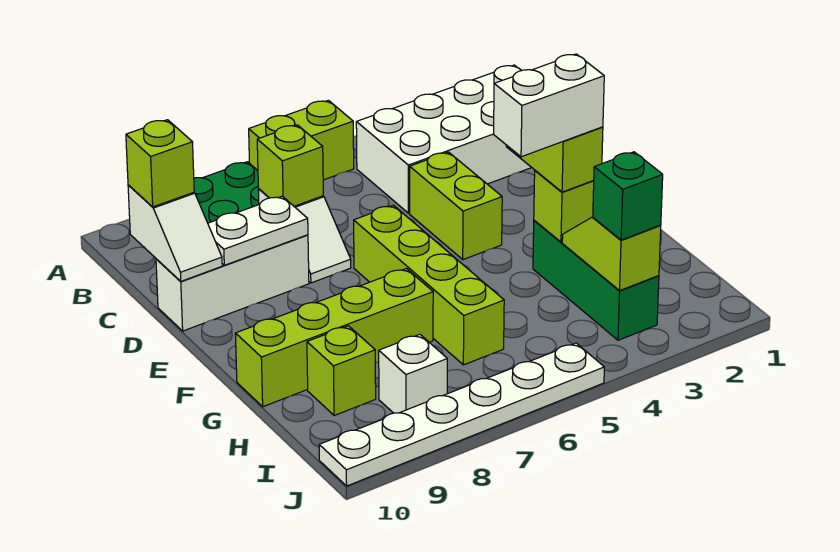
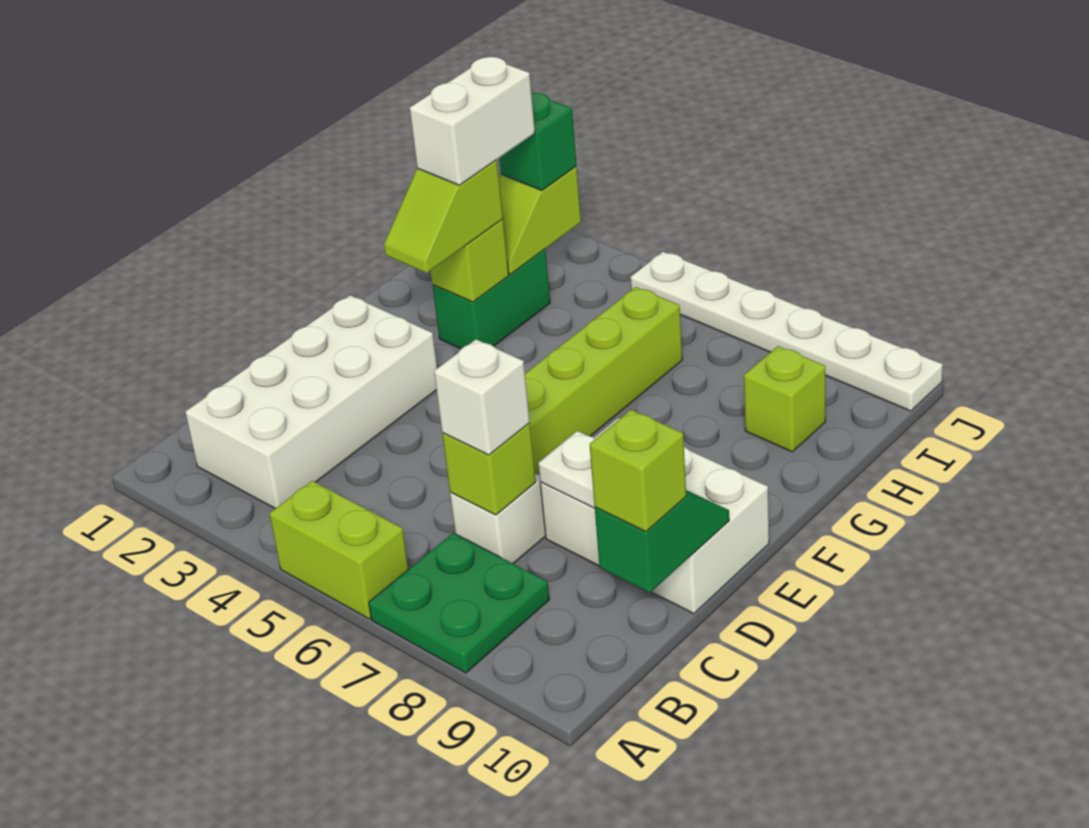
white brick B1:C4 level 1 -> white brick B2:E3 level 1
white slope C10:D10 level 2 top C -> green slope C10:D10 level 2 top C
lime brick D4:E4 level 1 -> none
white brick D8:D10 level 1 -> white brick D8:E10 level 1
green brick G3:I3 level 1 -> green brick G3:H3 level 1
white brick G3:G4 level 4 -> white brick G3:H3 level 4
lime brick G7:G10 level 1 -> none
white brick I8 level 1 -> white brick C7 level 3

